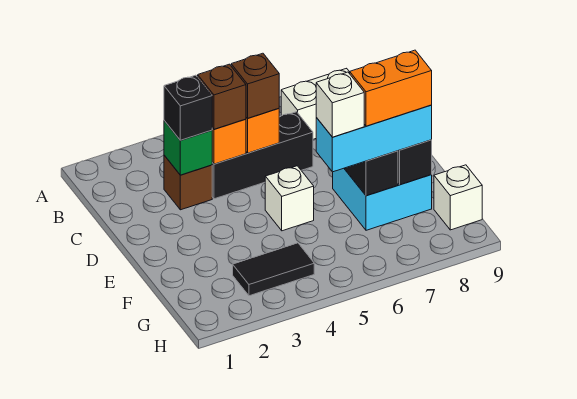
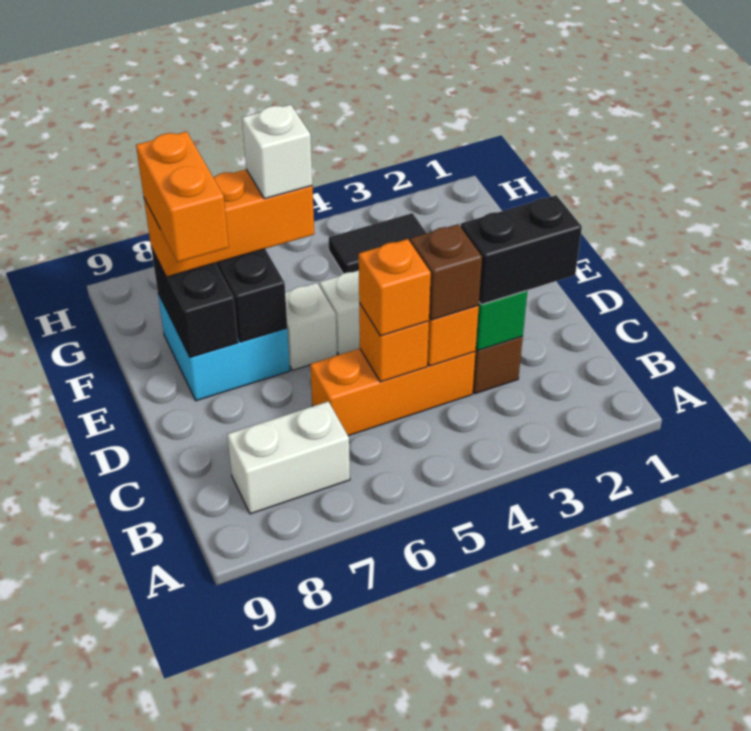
black brick C3 level 3 -> black brick C2:C3 level 3
black brick C4:C6 level 1 -> orange brick C4:C6 level 1
brown brick C5 level 3 -> orange brick C5 level 3
cyan brick F6:F8 level 3 -> orange brick F6:F8 level 3
orange brick F7:F8 level 4 -> orange brick E8:F8 level 4
white brick G9 level 1 -> white brick E6 level 1

